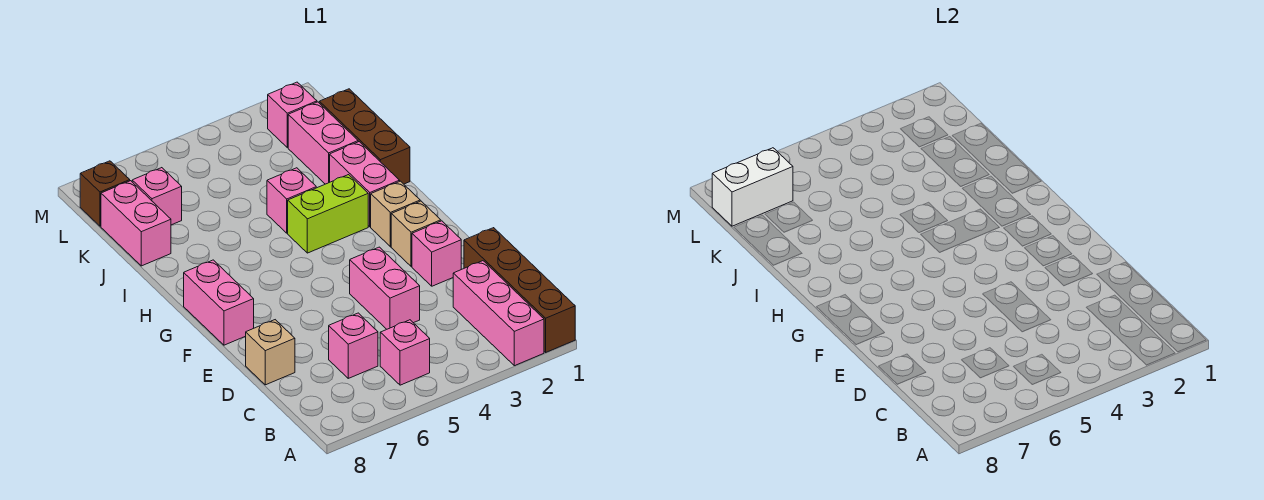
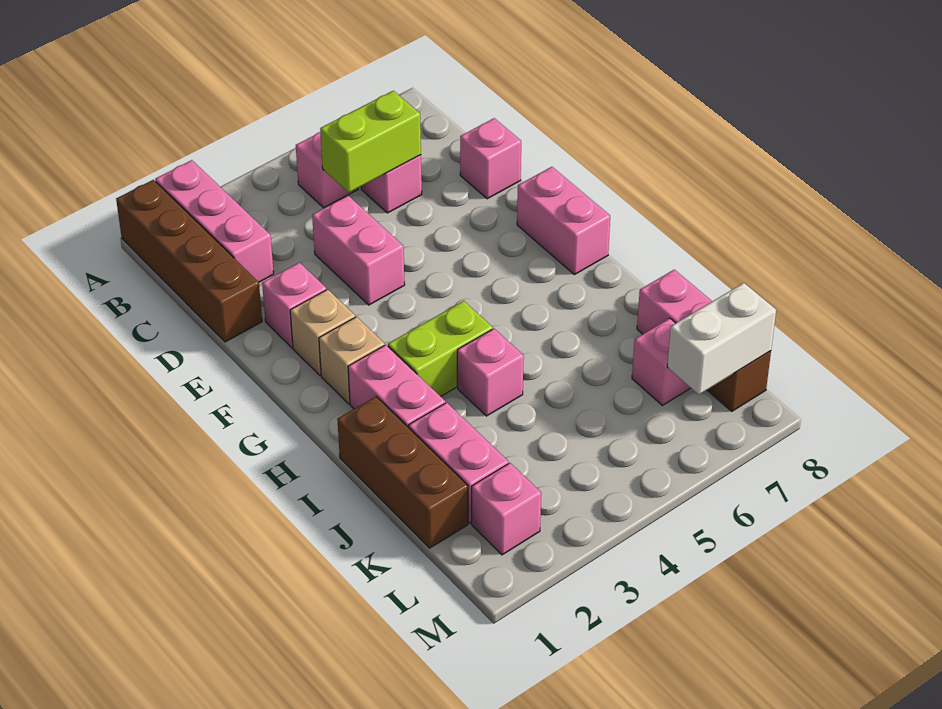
none -> lime brick C5:C6 level 2
tan brick D8 level 1 -> pink brick D8 level 1

